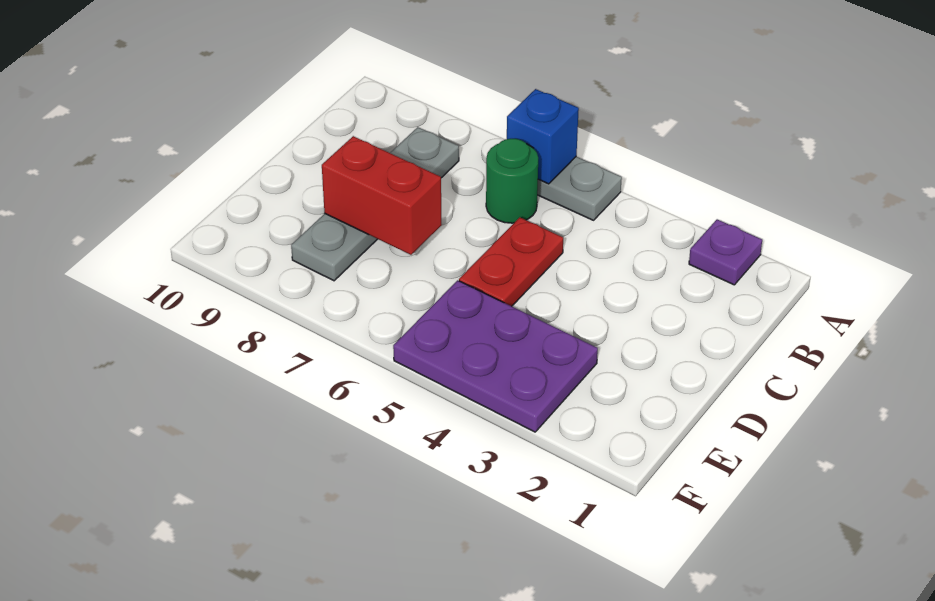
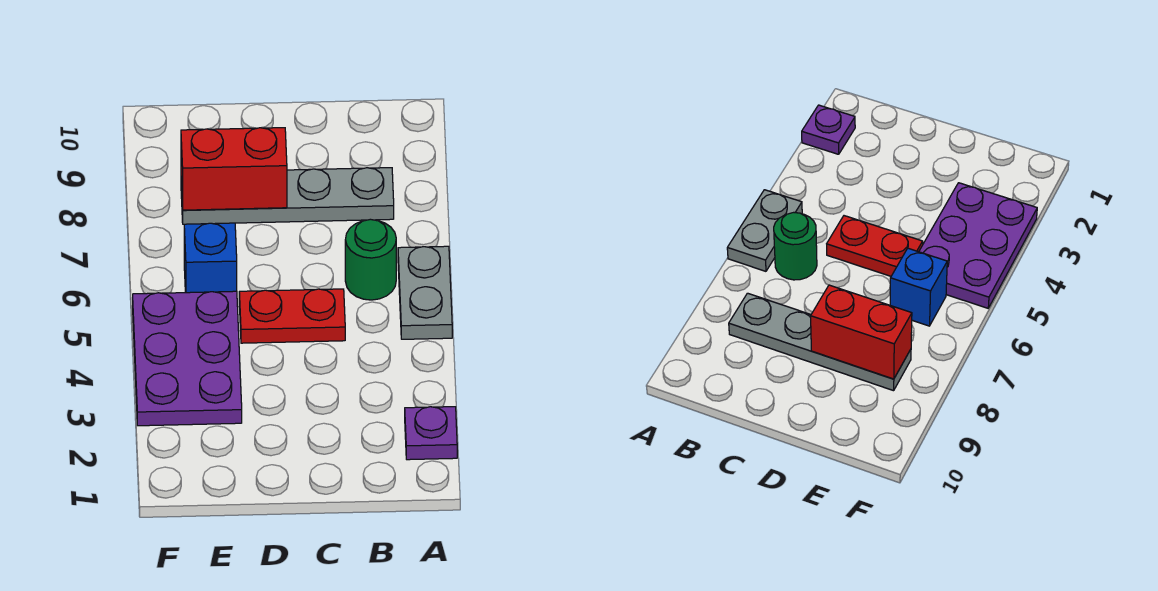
blue brick A6 level 2 -> blue brick E6 level 1
red brick D7:D8 level 2 -> red brick D8:E8 level 2

